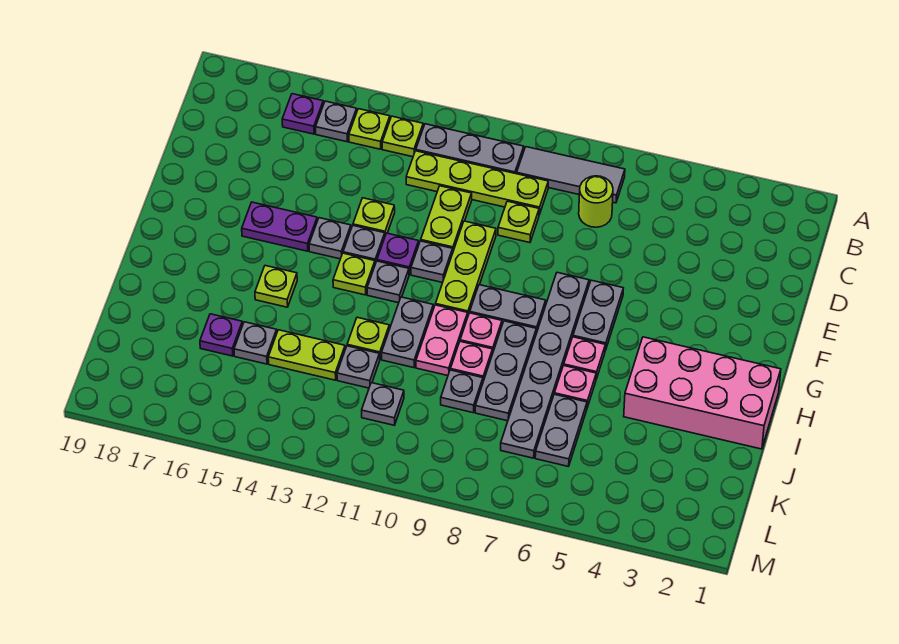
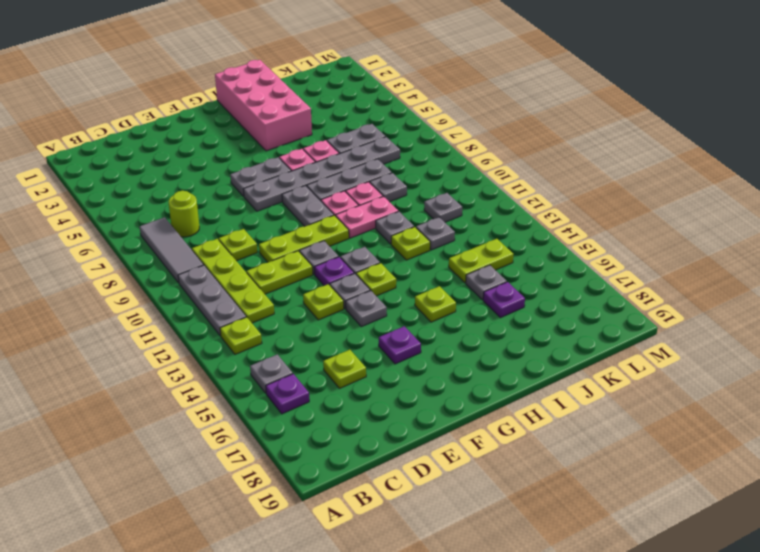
lime plate B14 level 1 -> lime plate D16 level 1
purple plate F15:F16 level 1 -> purple plate F16 level 1
grey plate H11:I11 level 1 -> grey plate I11 level 1
lime plate J13:J14 level 1 -> lime plate J14:K14 level 1

